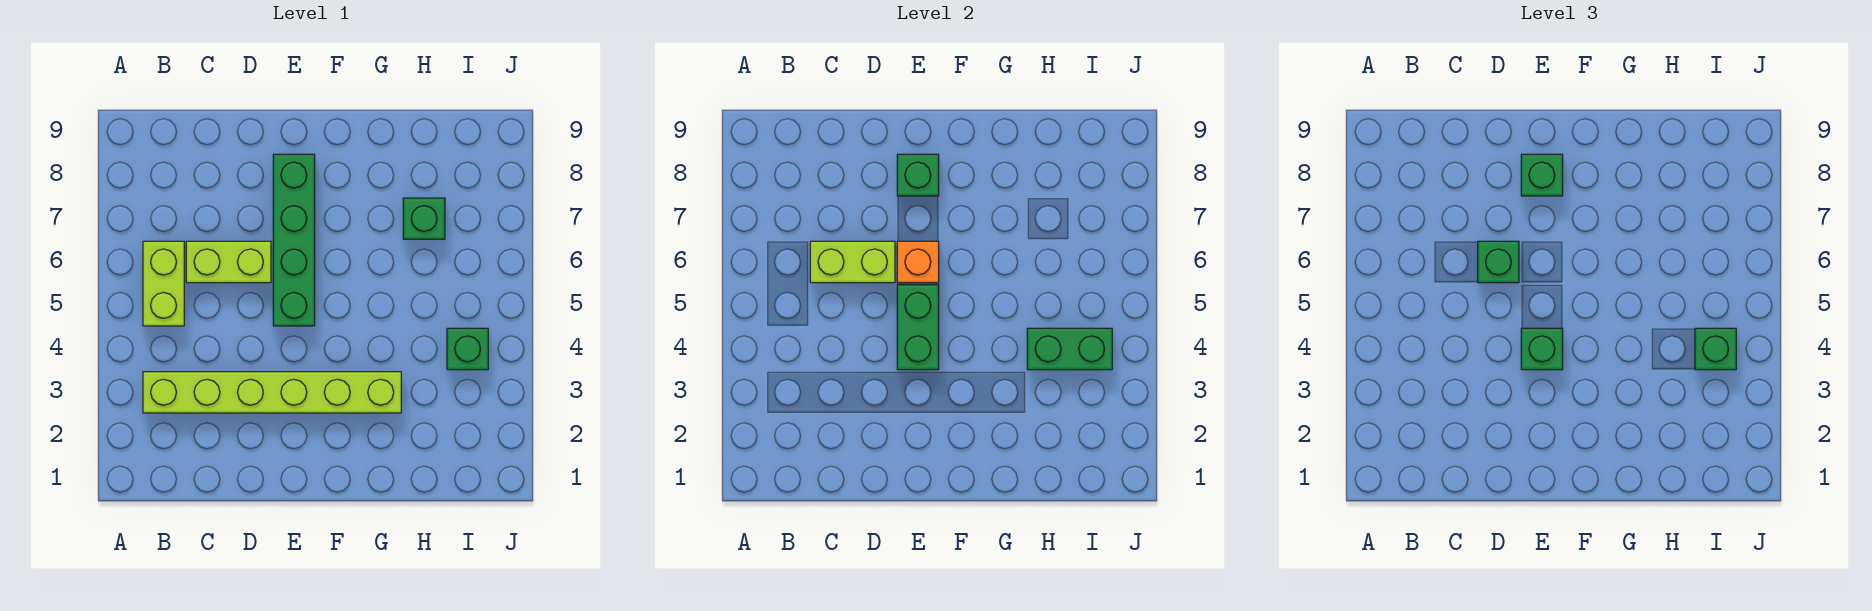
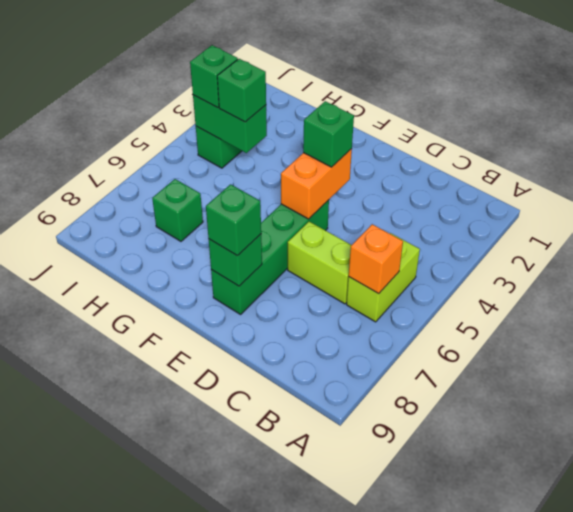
lime brick B3:G3 level 1 -> none
lime brick C6:D6 level 2 -> none
green brick D6 level 3 -> green brick H4 level 3
green brick E4:E5 level 2 -> orange brick E4:E5 level 2
orange brick E6 level 2 -> orange brick B6 level 2

